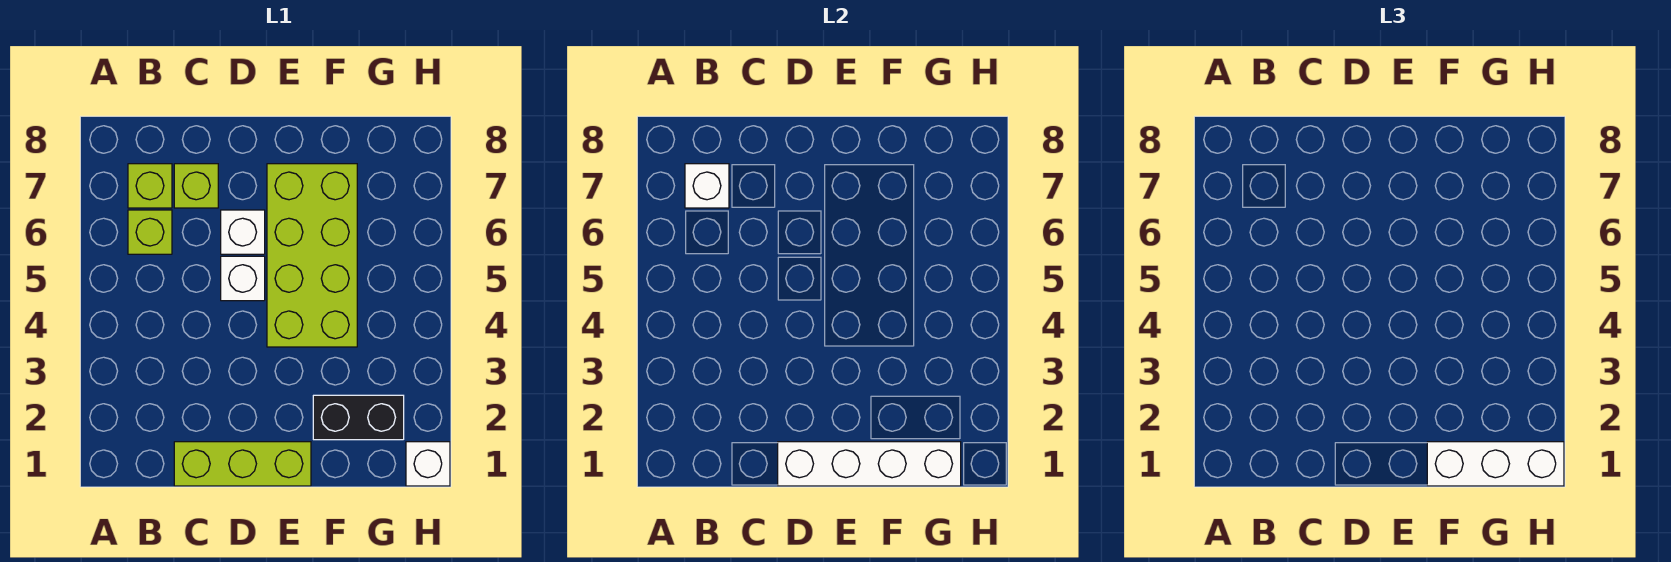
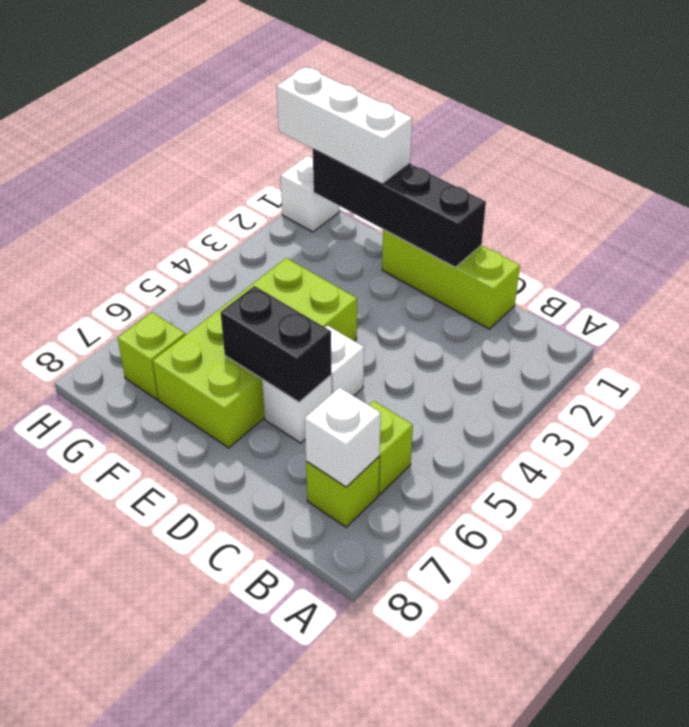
lime brick C7 level 1 -> lime brick G7 level 1
white brick D1:G1 level 2 -> black brick D1:G1 level 2
black brick F2:G2 level 1 -> black brick D6:E6 level 2

